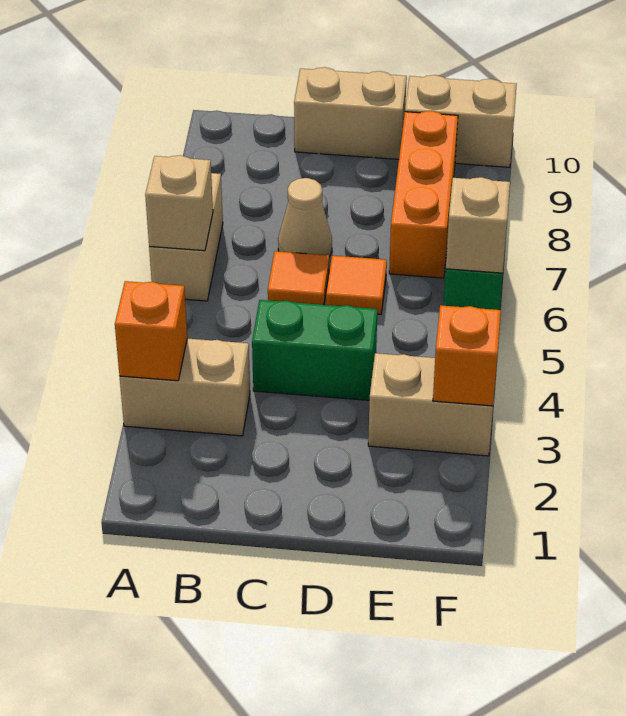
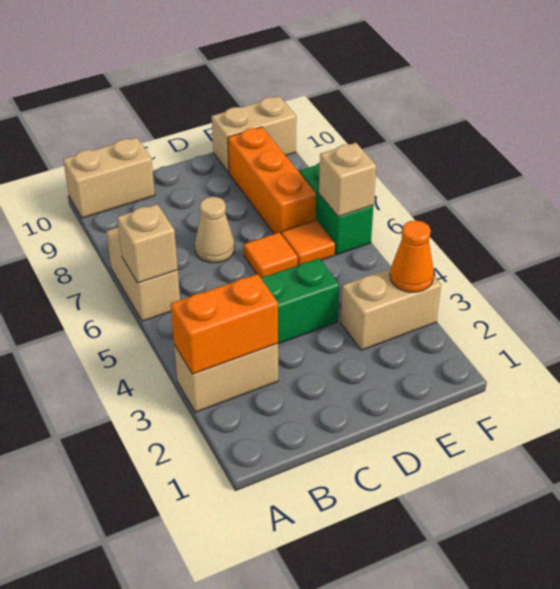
orange brick A3 level 2 -> orange brick A3:B3 level 2
orange tile C6 level 1 -> orange tile E6 level 1
tan brick C10:D10 level 1 -> tan brick A10:B10 level 1
orange brick F3 level 2 -> orange cone F3 level 2

